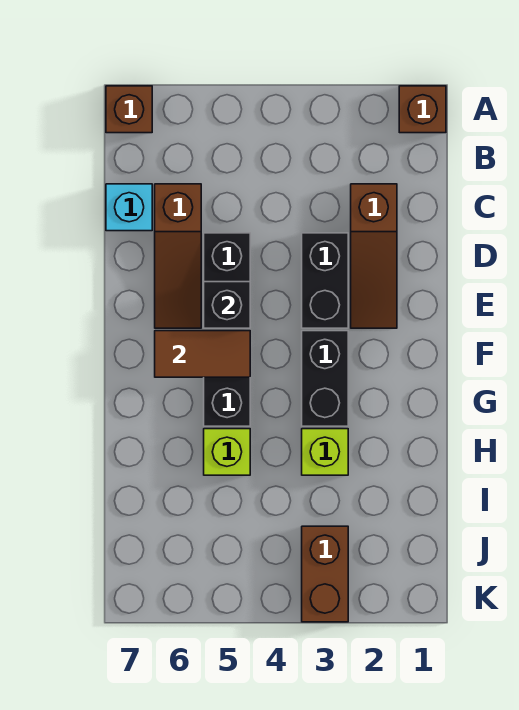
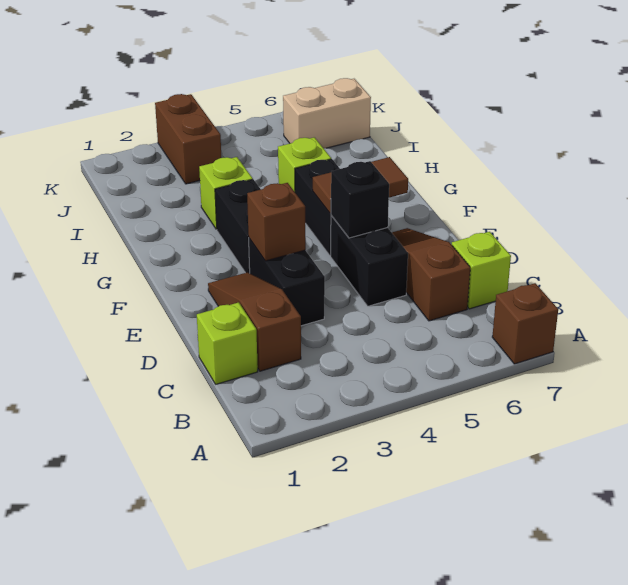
brown brick A1 level 1 -> brown brick E3 level 2
none -> lime brick C1 level 1
cyan brick C7 level 1 -> lime brick C7 level 1
none -> tan brick J6:J7 level 1

